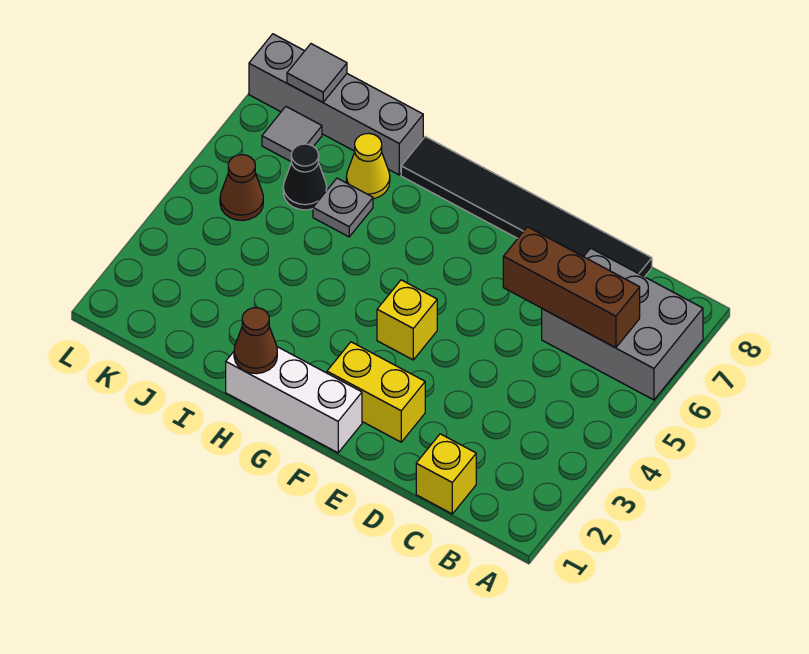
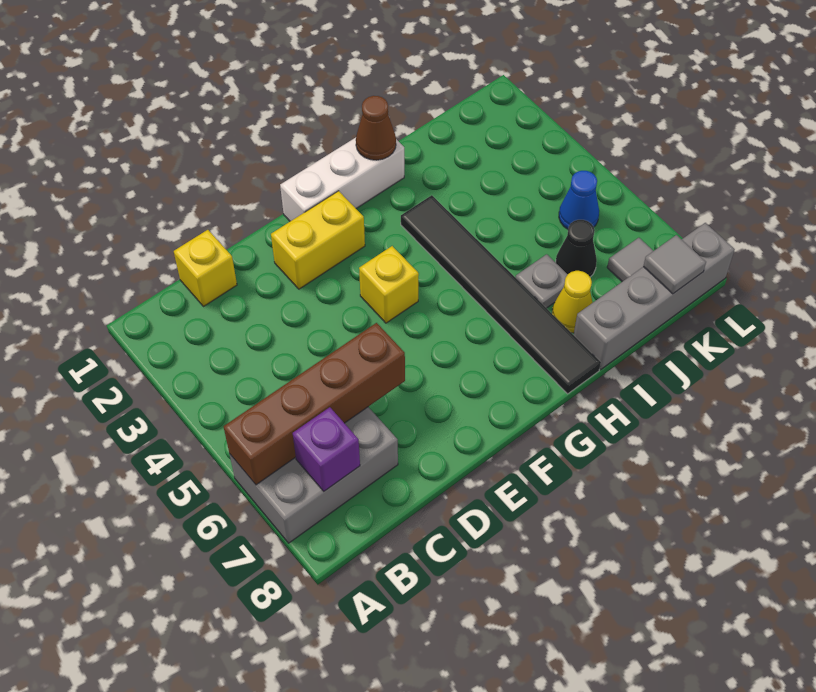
brown brick B6:D6 level 2 -> brown brick A6:D6 level 2
none -> purple brick B7 level 2
black tile C8:H8 level 1 -> black tile H3:H8 level 1
brown cone K5 level 1 -> blue cone K5 level 1

